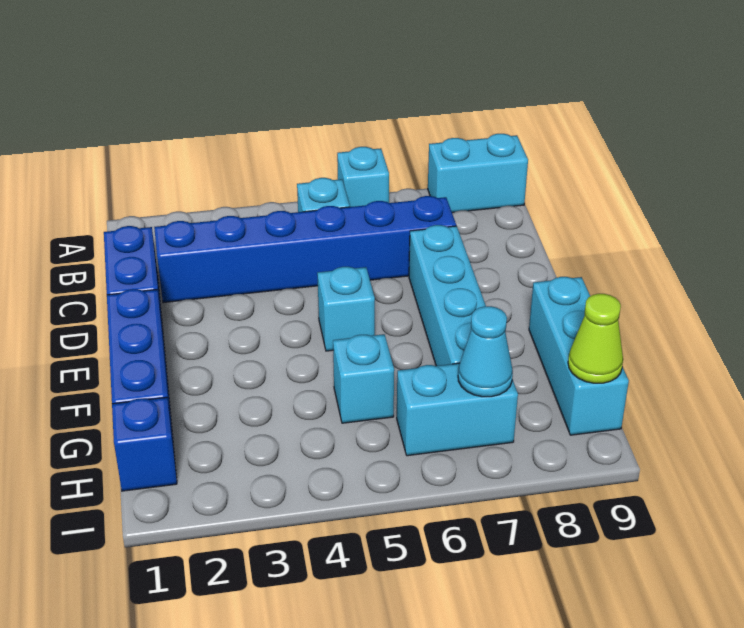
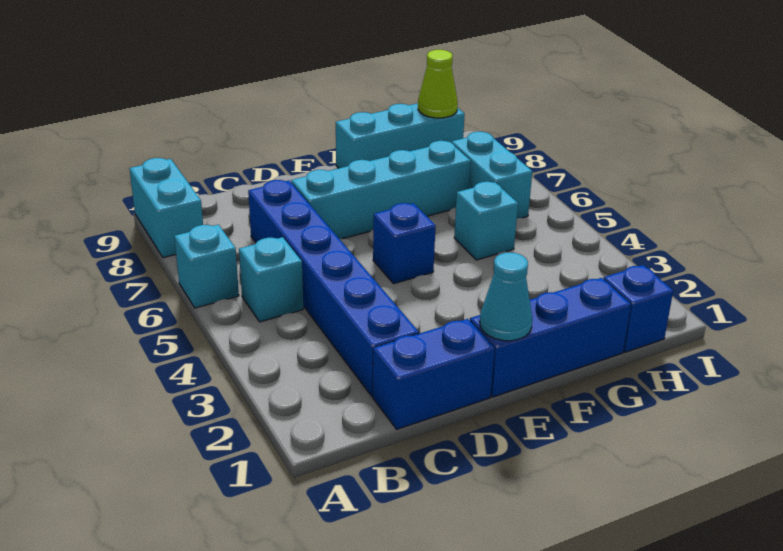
cyan brick E5 level 1 -> blue brick E5 level 1
cyan cone H7 level 2 -> cyan cone E1 level 2

